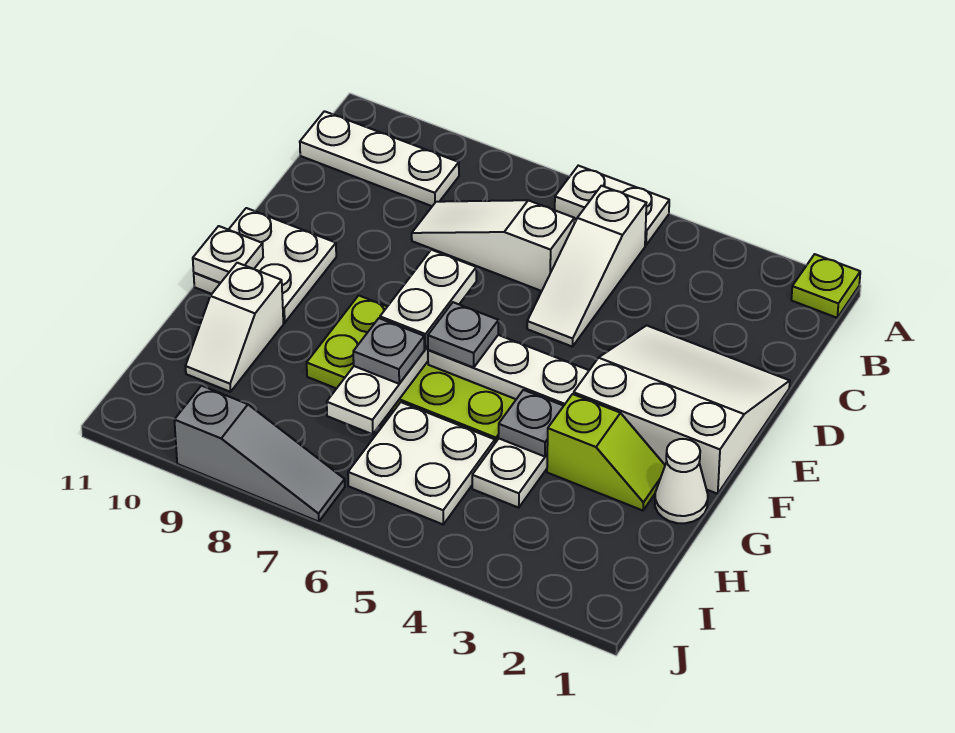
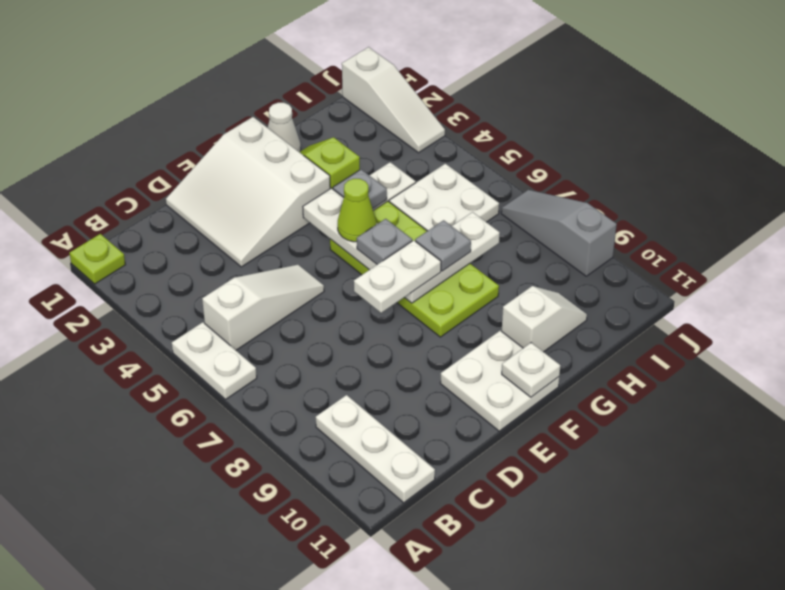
white slope C6:C8 level 1 top 6 -> white slope J1:J3 level 1 top 1
none -> lime cone F5 level 3

